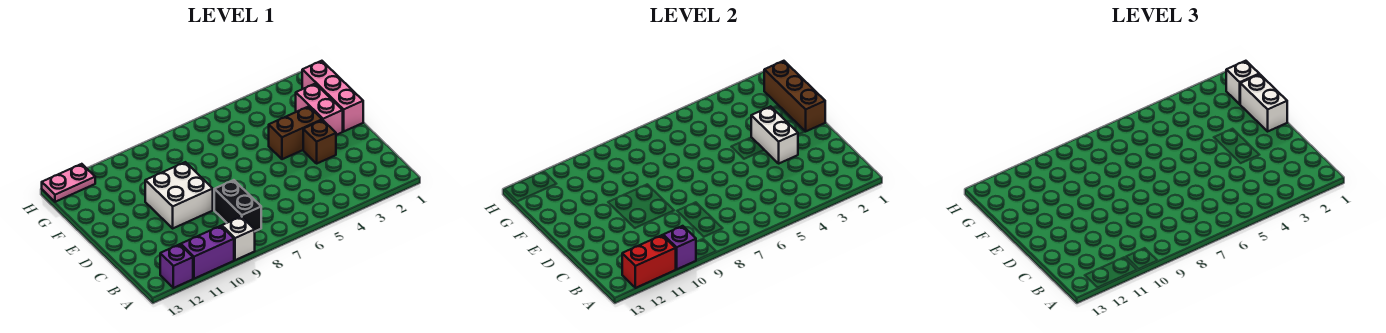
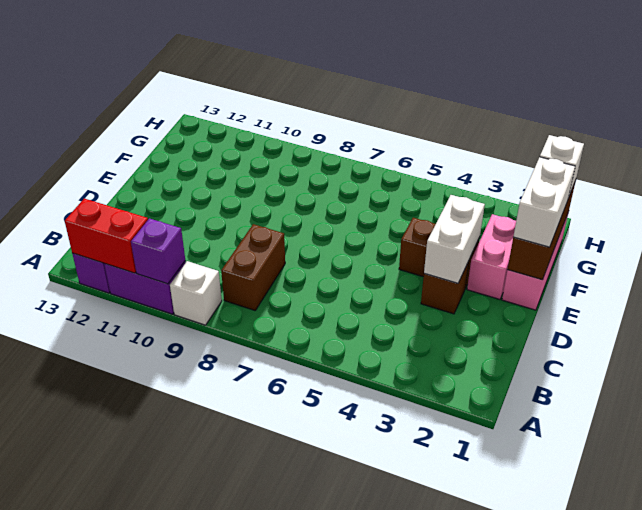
black brick B8:C8 level 1 -> brown brick B8:C8 level 1
white brick D9:E10 level 1 -> none
pink plate H12:H13 level 1 -> none

